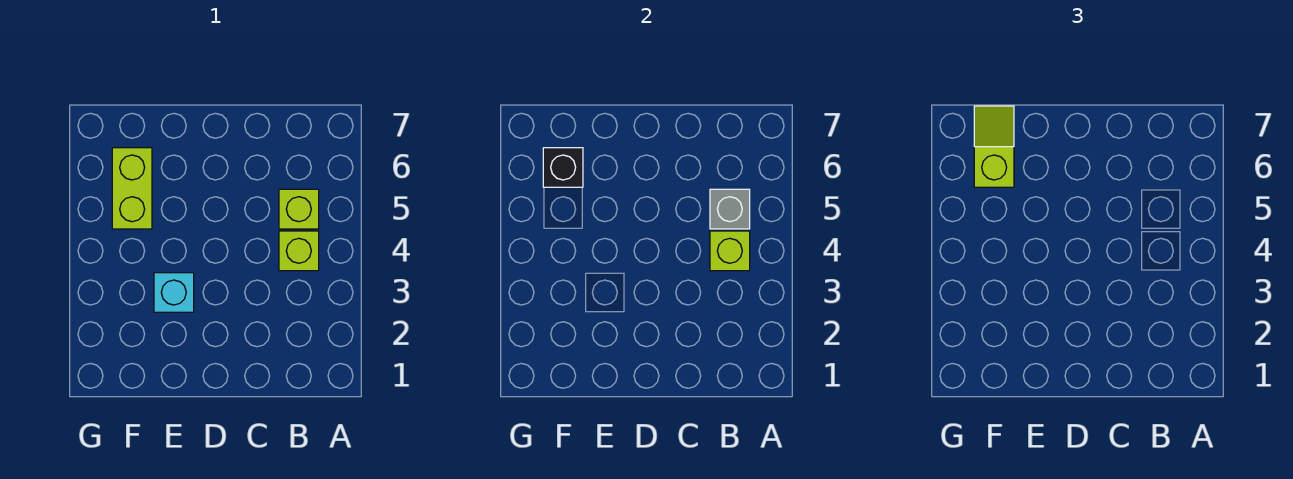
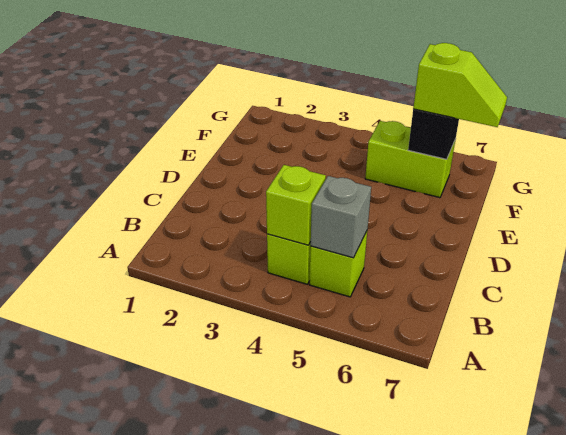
cyan brick E3 level 1 -> none

